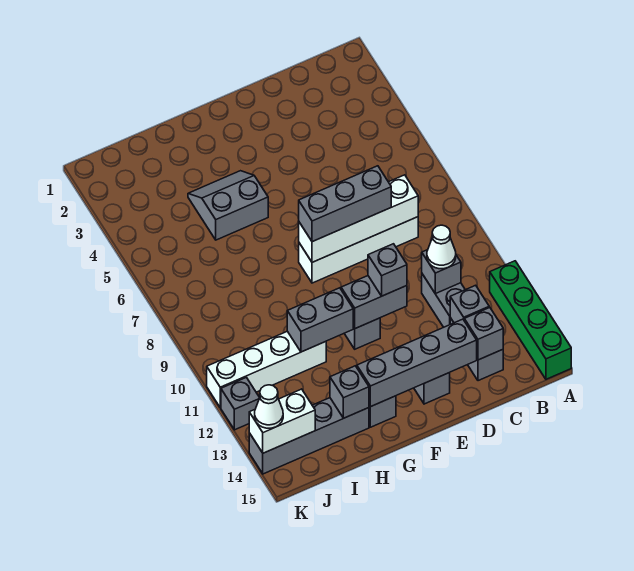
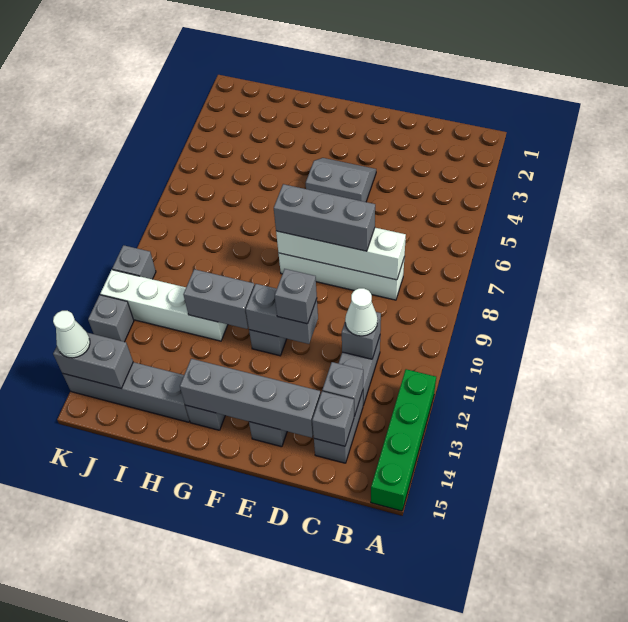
grey slope G4:H5 level 1 top 5 -> grey slope E4:F5 level 1 top 5
grey brick H14 level 2 -> grey brick K10 level 1
white brick J14:K14 level 2 -> grey brick J14:K14 level 2

